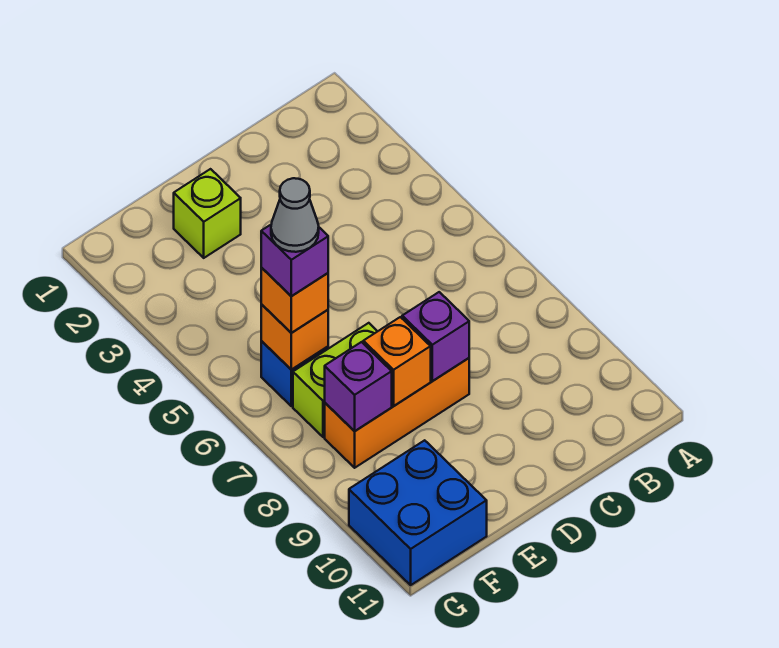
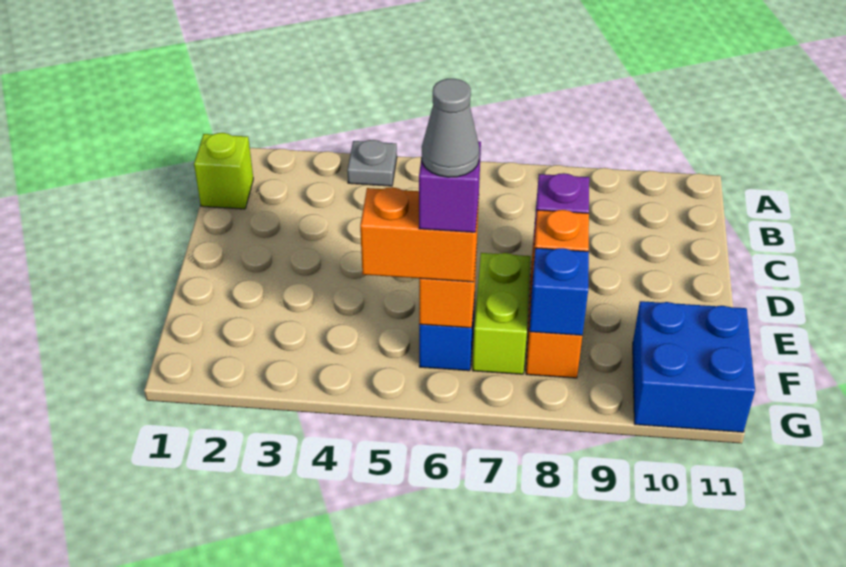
none -> grey plate A4 level 1
lime brick E2 level 1 -> lime brick B1 level 1
orange brick F6 level 3 -> orange brick F5:F6 level 3
purple brick F8 level 2 -> blue brick F8 level 2

